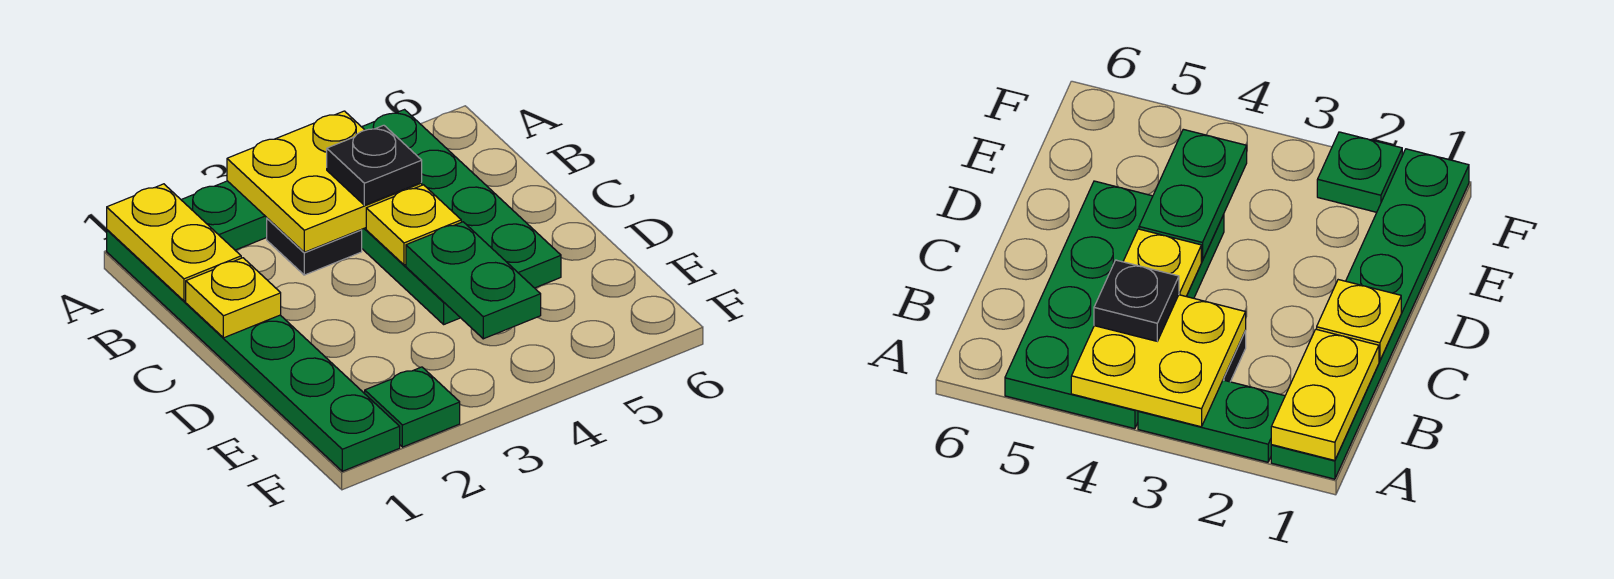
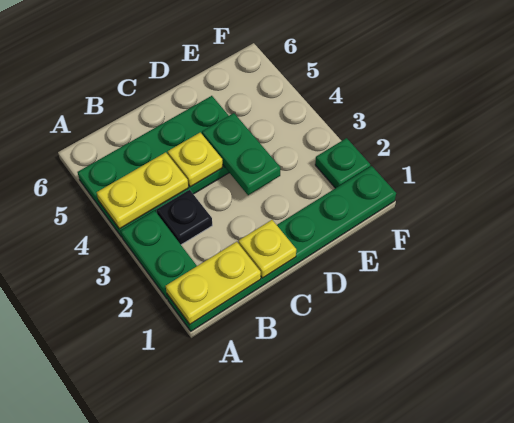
yellow plate A3:B4 level 2 -> yellow plate A4:B4 level 2
black plate B4 level 3 -> none
green plate D4:E4 level 2 -> green plate D3:D4 level 2

